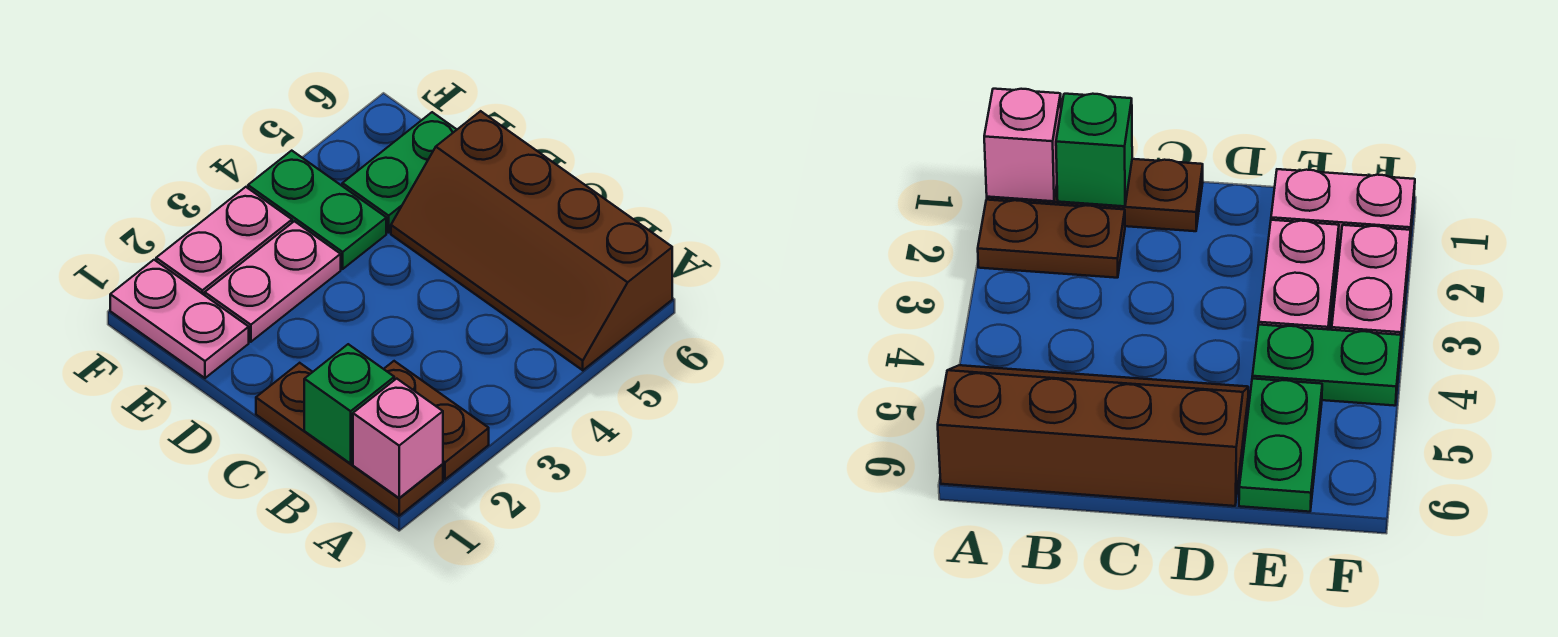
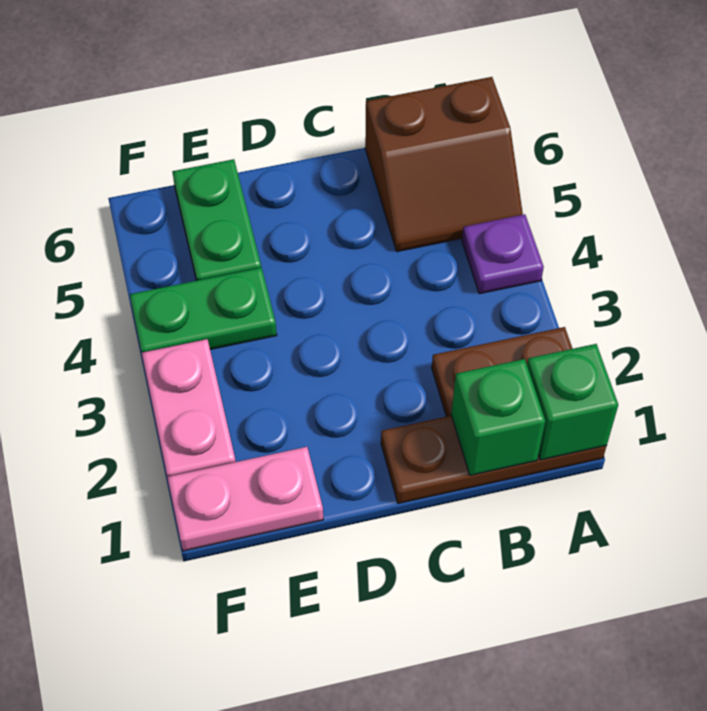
pink brick A1 level 2 -> green brick A1 level 2
none -> purple plate A4 level 1
brown slope A5:D6 level 1 top 6 -> brown slope A5:B6 level 1 top 6
pink plate E2:E3 level 1 -> none

